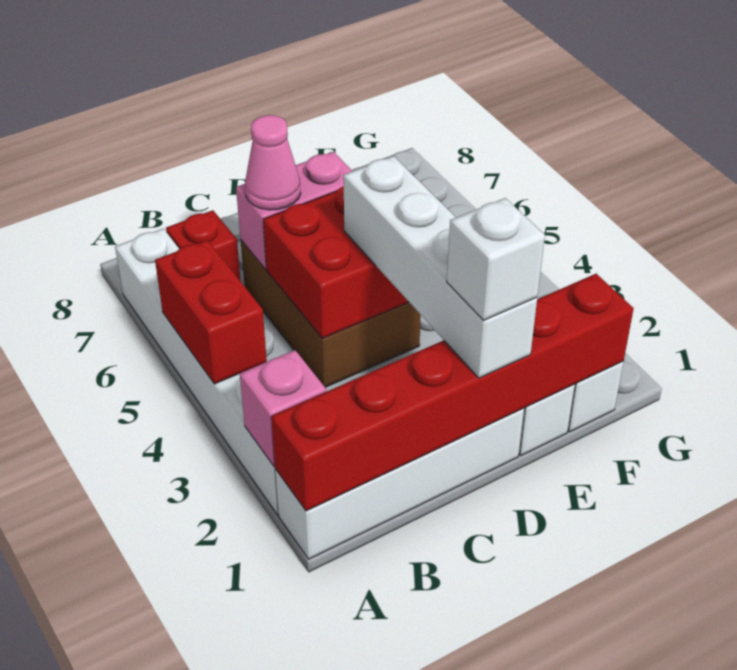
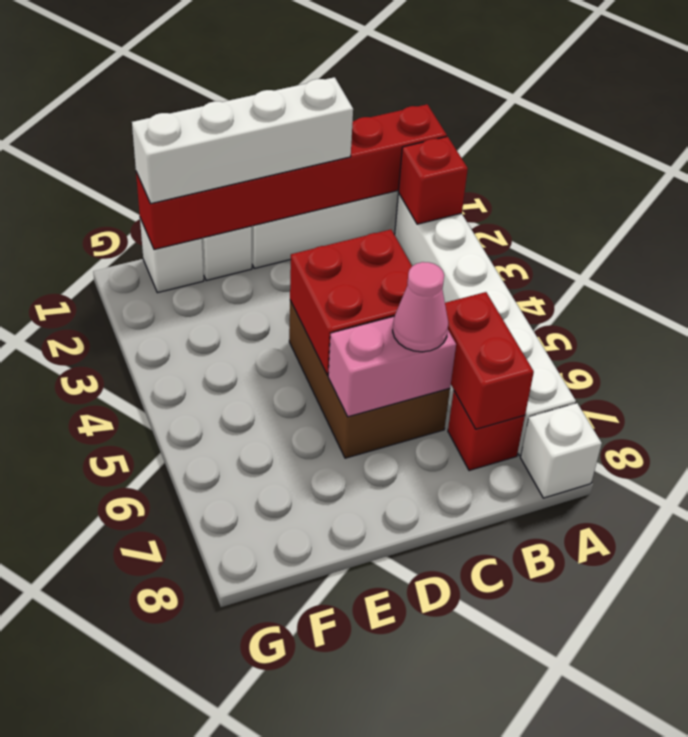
pink brick A2 level 2 -> red brick A2 level 2
red brick A4:A5 level 2 -> red brick B6:B7 level 2
white brick D1:D4 level 3 -> white brick C1:F1 level 3
white brick D1 level 4 -> white brick A8 level 1

